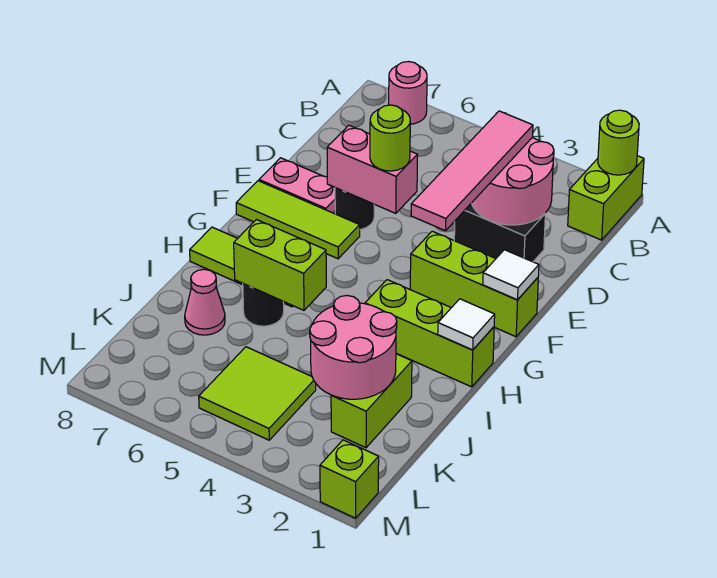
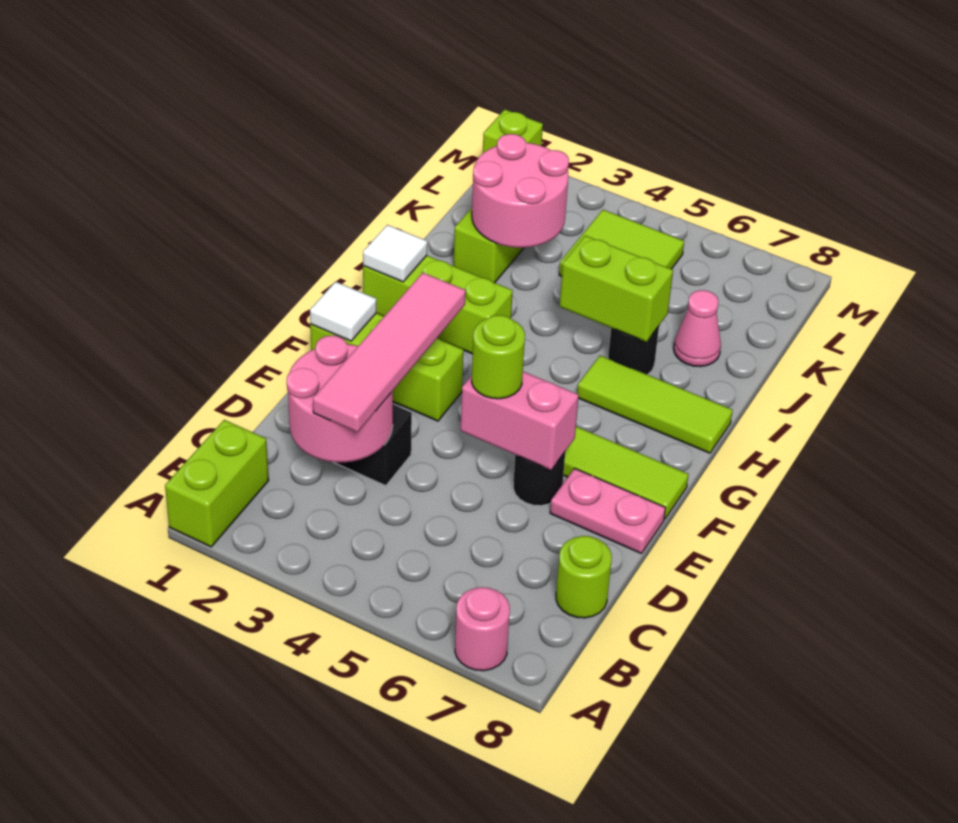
lime round brick A1 level 2 -> lime round brick C8 level 1

